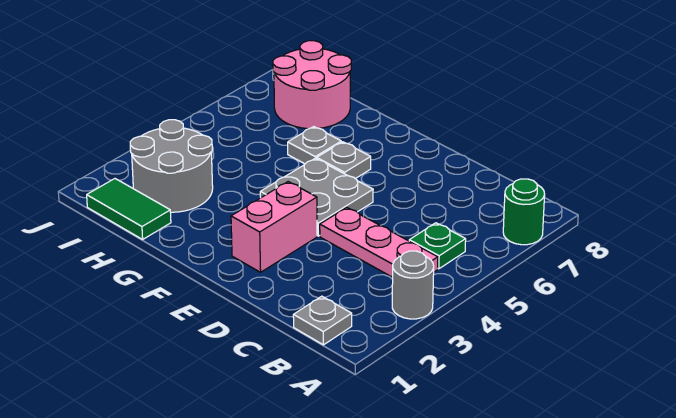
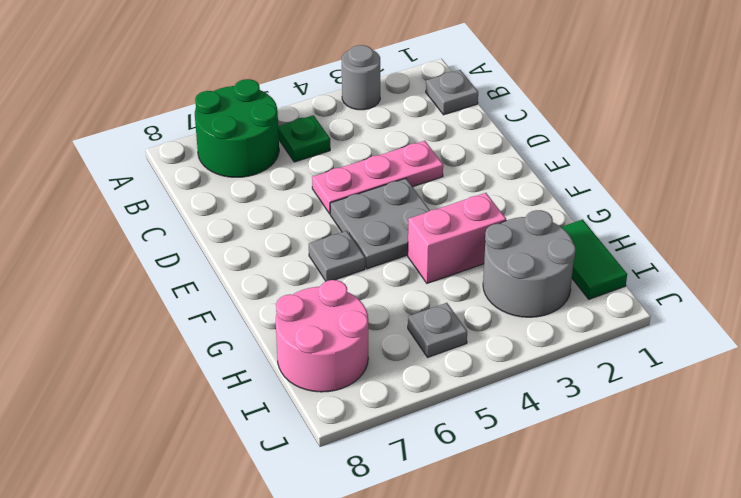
green round brick A7 level 1 -> green round brick A6:B7 level 1
pink plate B4:D4 level 1 -> pink plate D3:D5 level 1
pink brick E2:E3 level 1 -> pink brick G3:G4 level 1
grey plate G6 level 1 -> grey plate I5 level 1

